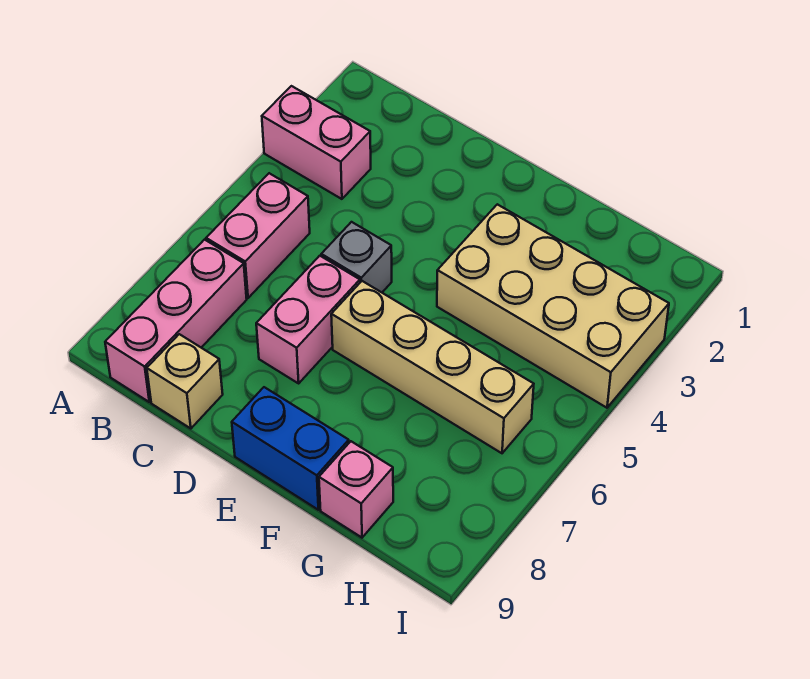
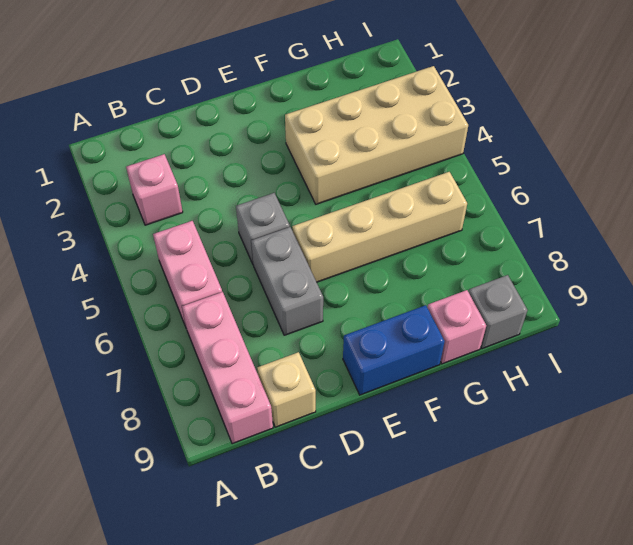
pink brick A3:B3 level 1 -> pink brick B3 level 1
pink brick D6:D7 level 1 -> grey brick D6:D7 level 1
none -> grey brick H9 level 1

